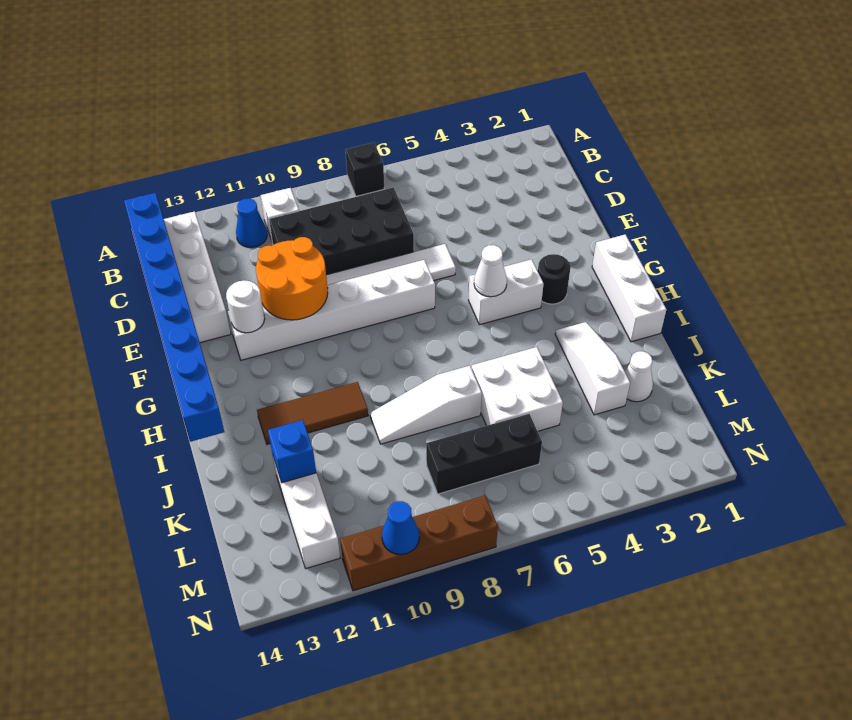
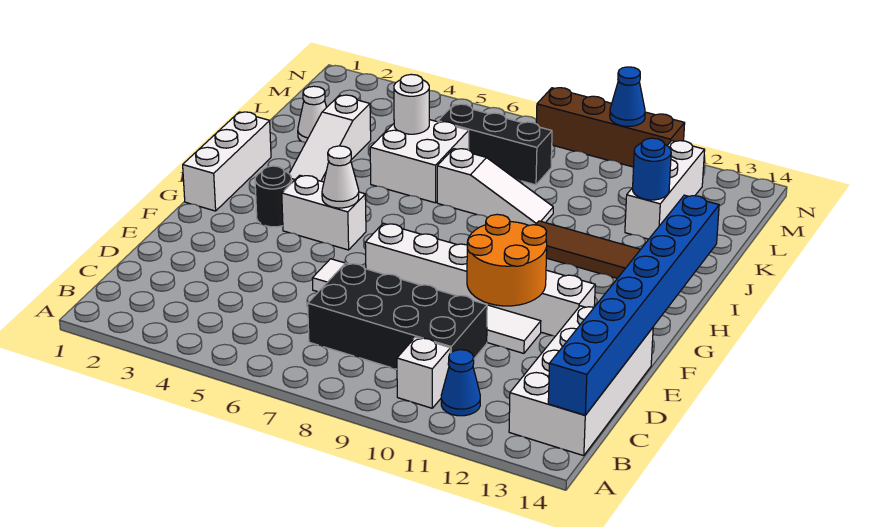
black brick A7 level 1 -> none
white round brick F12 level 2 -> white round brick K5 level 2
blue brick K12 level 2 -> blue round brick K12 level 2

